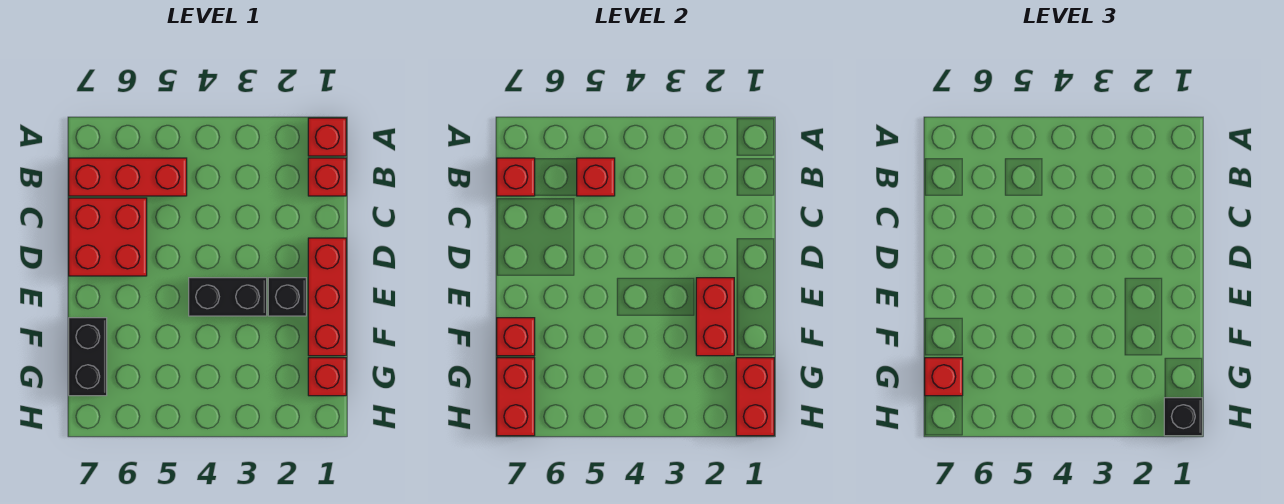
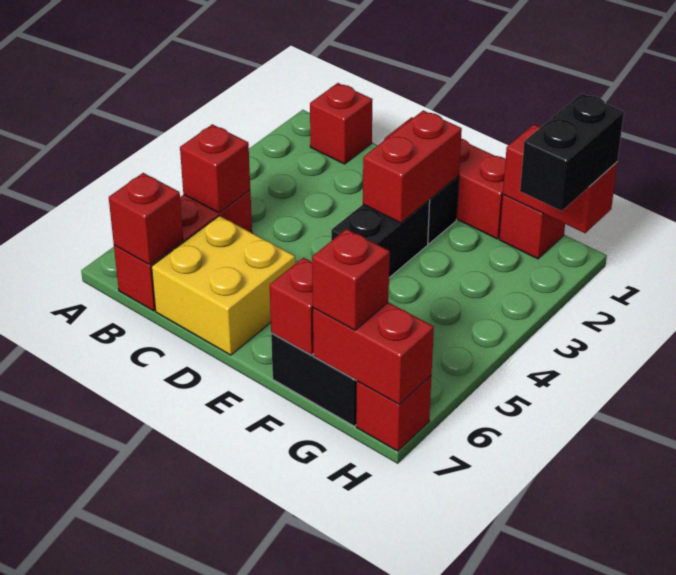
red brick A1 level 1 -> red brick H7 level 1
red brick C6:D7 level 1 -> yellow brick C6:D7 level 1
red brick E2:F2 level 2 -> red brick E2:E3 level 2
black brick H1 level 3 -> black brick H1:H2 level 3

